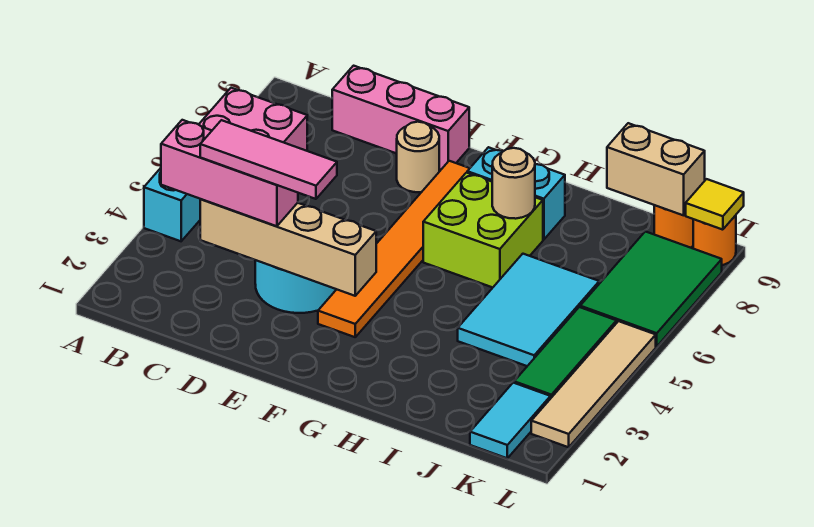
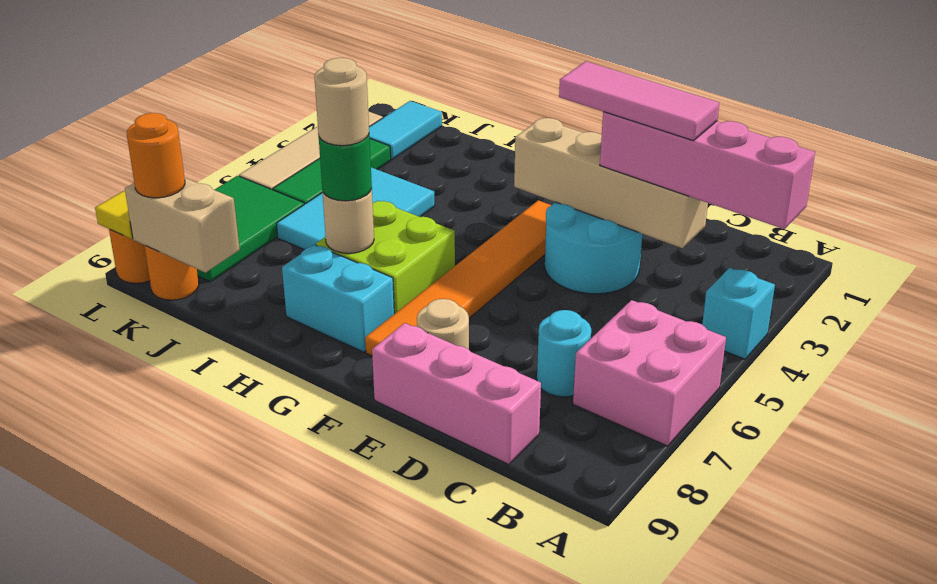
pink brick B3:D3 level 3 -> pink brick A3:D3 level 3
none -> cyan round brick C7 level 1
none -> green round brick H7 level 3
none -> tan round brick H7 level 4
none -> orange round brick K9 level 3

